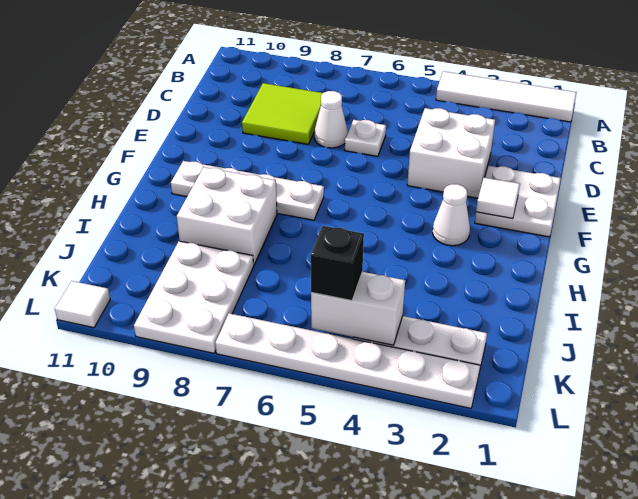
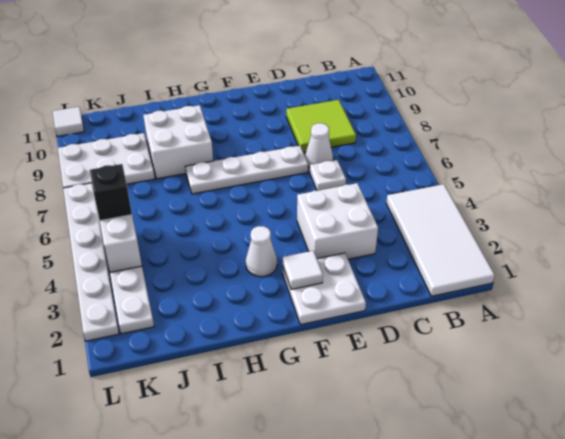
white tile A1:A4 level 1 -> white tile A1:B4 level 1
white plate G7:G10 level 1 -> white plate E7:H7 level 1

